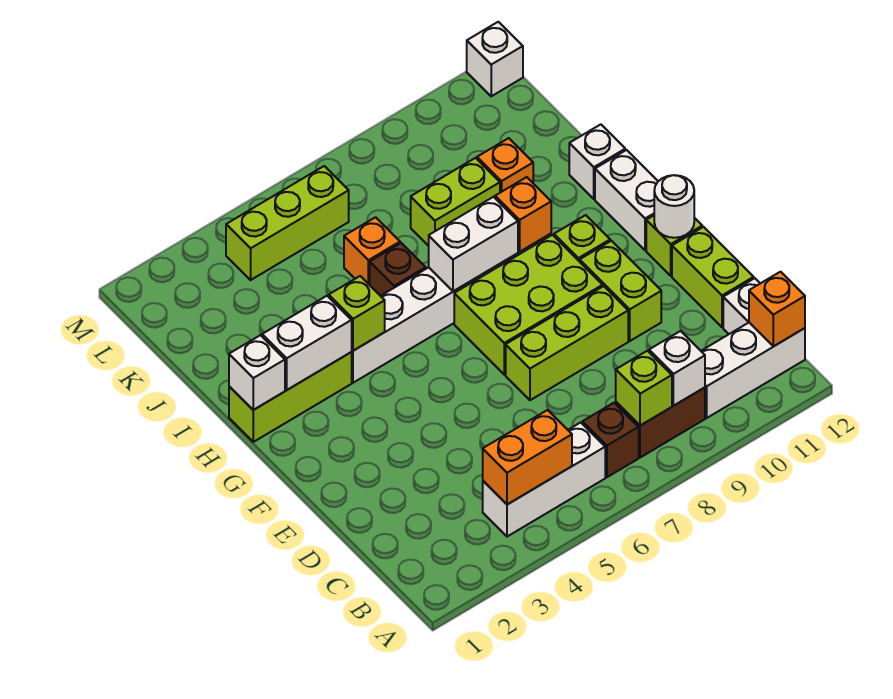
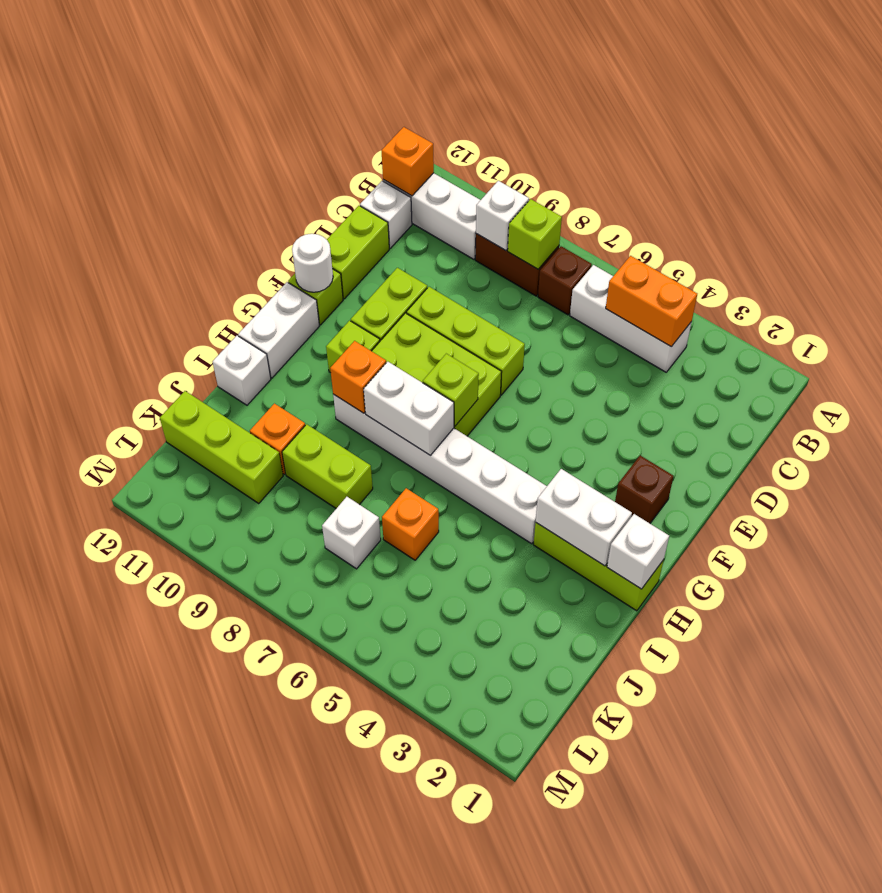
lime brick H4 level 2 -> lime brick G7 level 2
brown brick I6 level 1 -> brown brick F2 level 1
lime brick L4:L6 level 1 -> lime brick K10:K12 level 1
white brick M12 level 1 -> white brick K7 level 1

